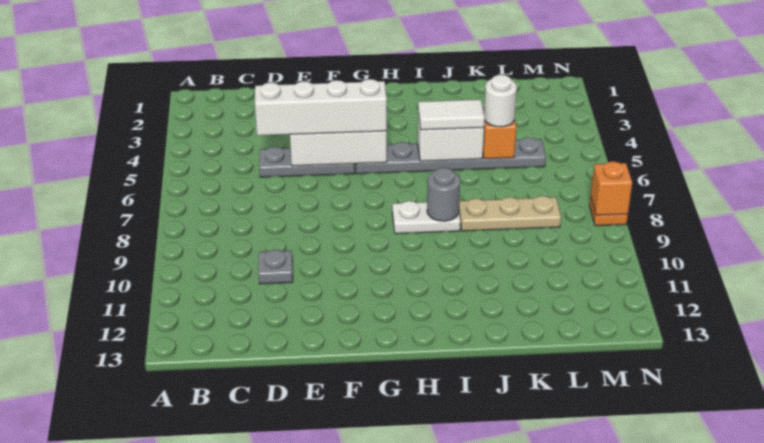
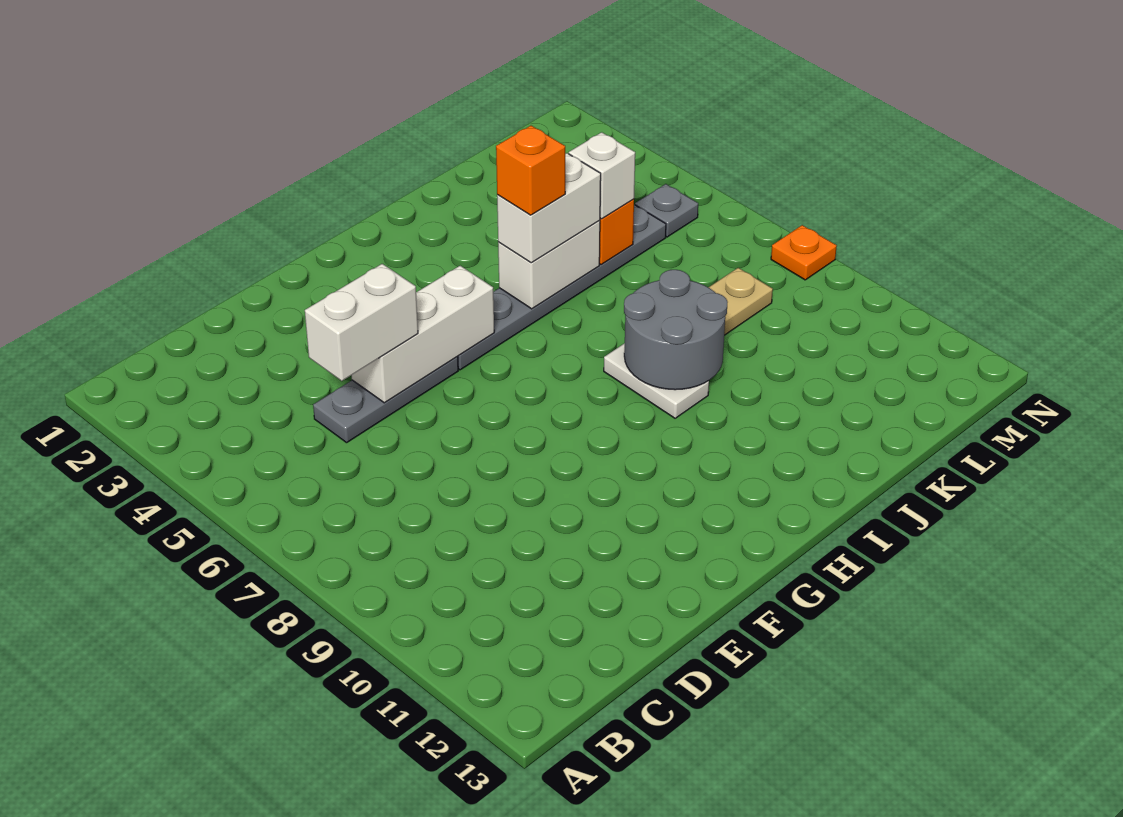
white brick D5:G5 level 3 -> white brick D5:E5 level 3
grey plate D10 level 1 -> grey plate M5 level 1
white plate H8:I8 level 1 -> white plate I8:I9 level 1
white tile I5:J5 level 3 -> white brick I5:J5 level 3
grey round brick I8 level 2 -> grey round brick I8:J9 level 2
white round brick K5 level 3 -> white brick K5 level 3
orange brick N8 level 2 -> orange brick I5 level 4

